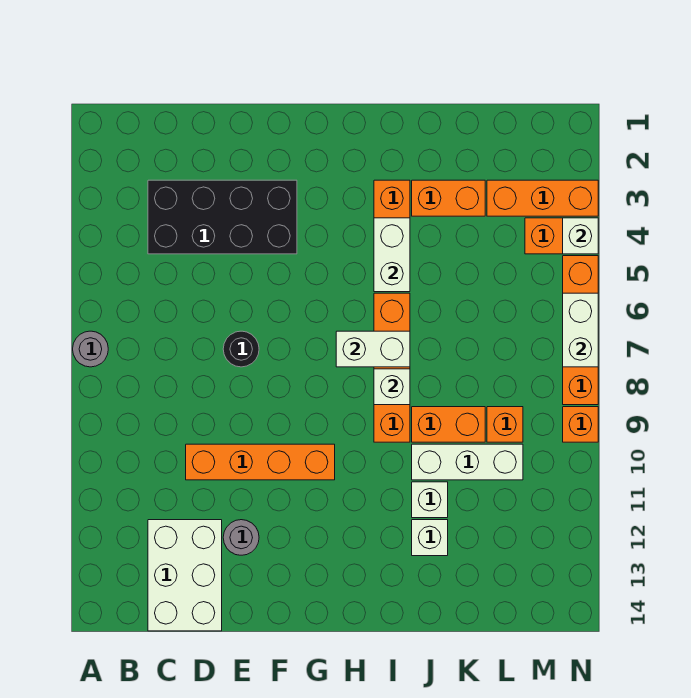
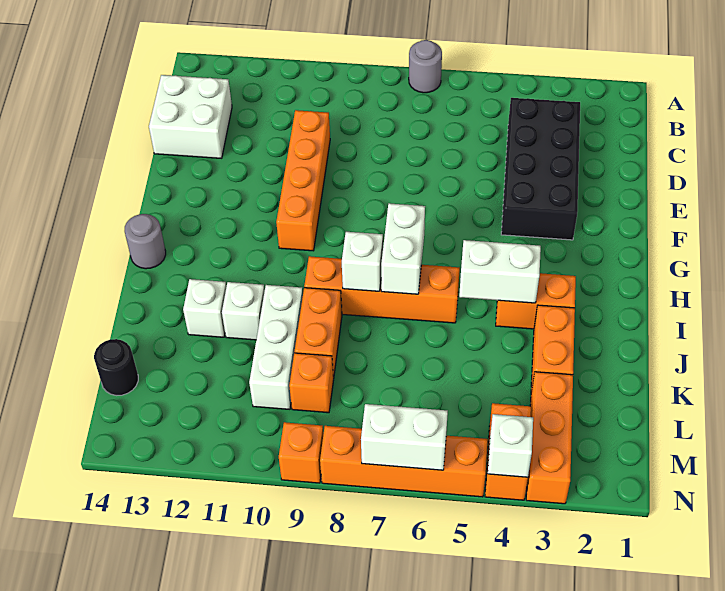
white brick C12:D14 level 1 -> white brick C13:D14 level 1
black round brick E7 level 1 -> black round brick L14 level 1
grey round brick E12 level 1 -> grey round brick H14 level 1

